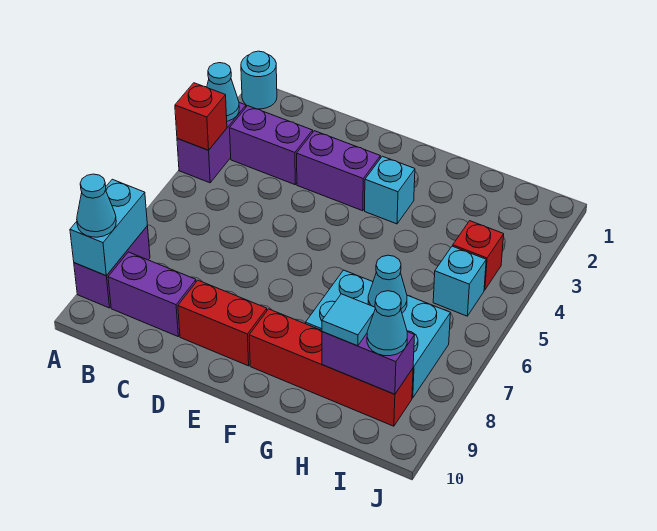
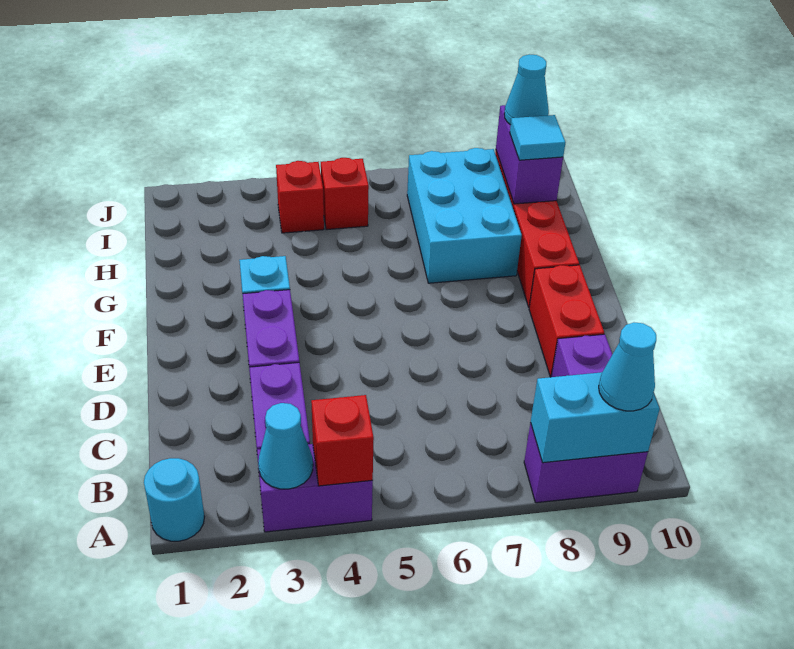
cyan cone H7 level 2 -> none
cyan brick I5 level 1 -> red brick I5 level 1

